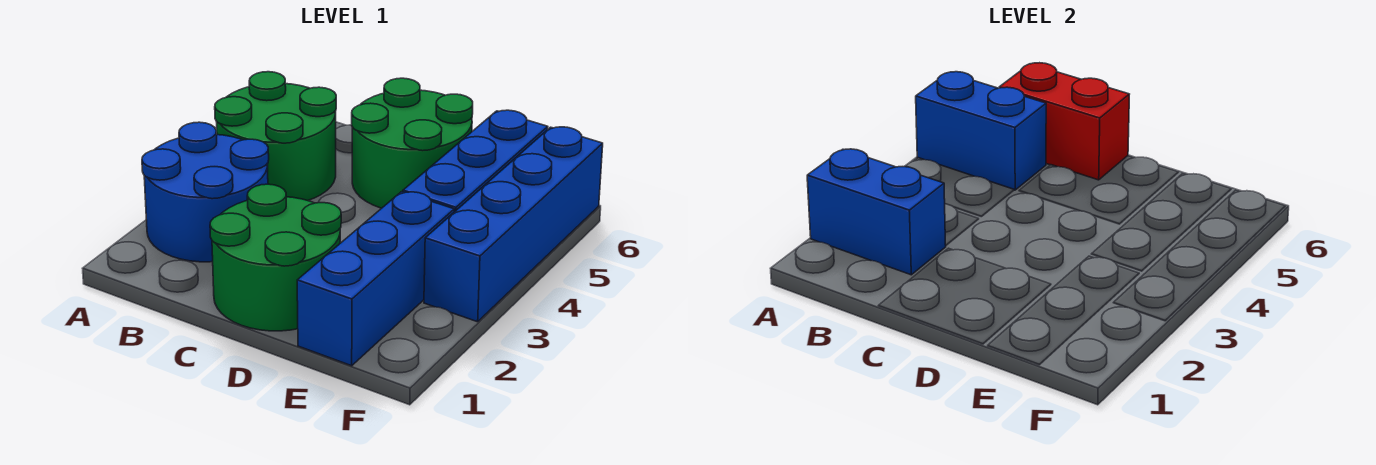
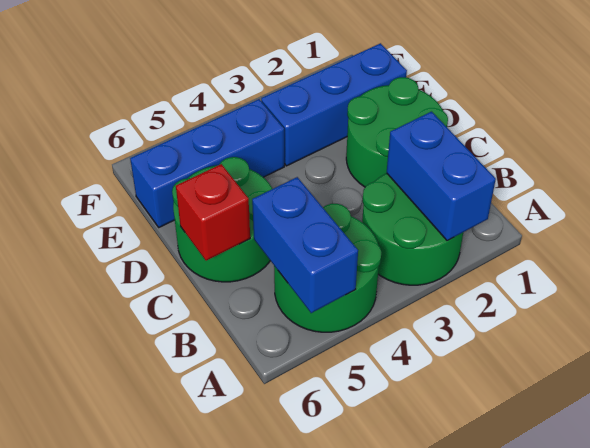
blue round brick A2:B3 level 1 -> green round brick A2:B3 level 1
red brick B6:C6 level 2 -> red brick C6 level 2
blue brick F3:F6 level 1 -> none

